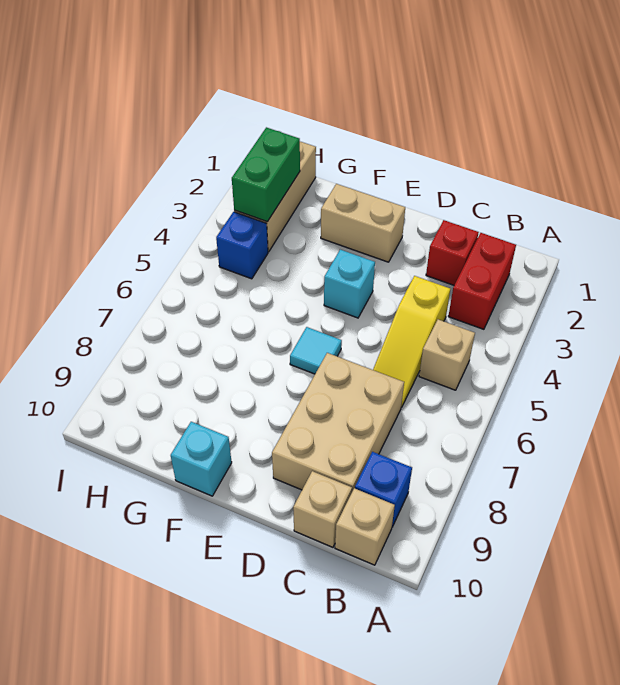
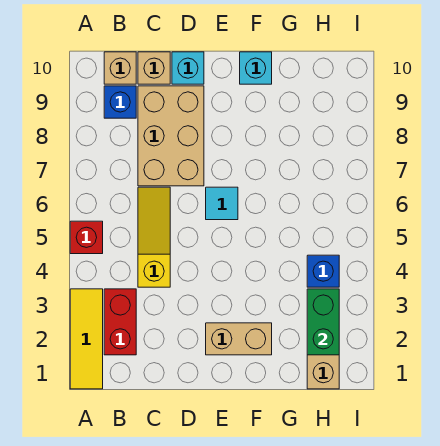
none -> yellow tile A1:A3 level 1
tan brick B5 level 1 -> none
red brick C2 level 1 -> red brick A5 level 1
cyan brick E4 level 1 -> cyan brick D10 level 1

